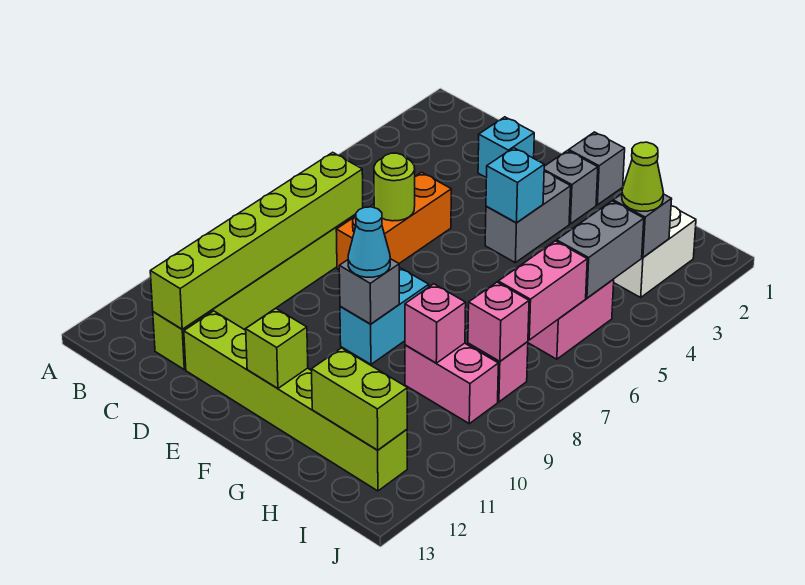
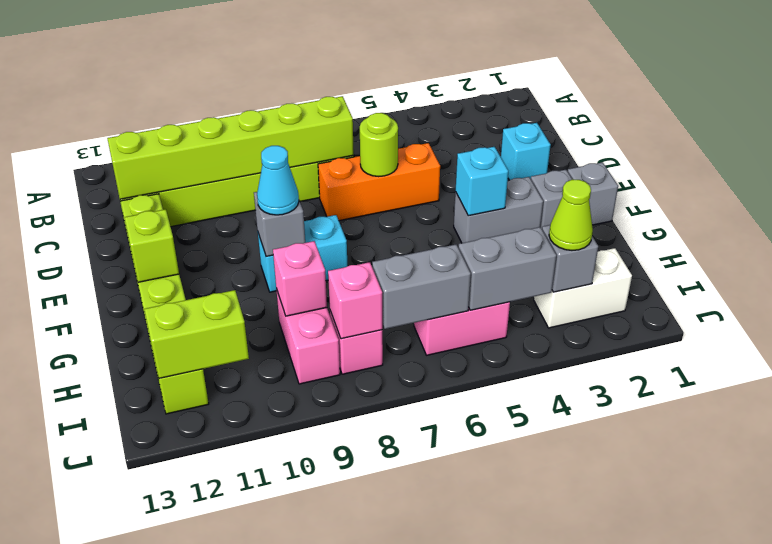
lime brick H12:I12 level 2 -> lime brick I11:I12 level 2
pink brick I6:I7 level 2 -> grey brick I6:I7 level 2

